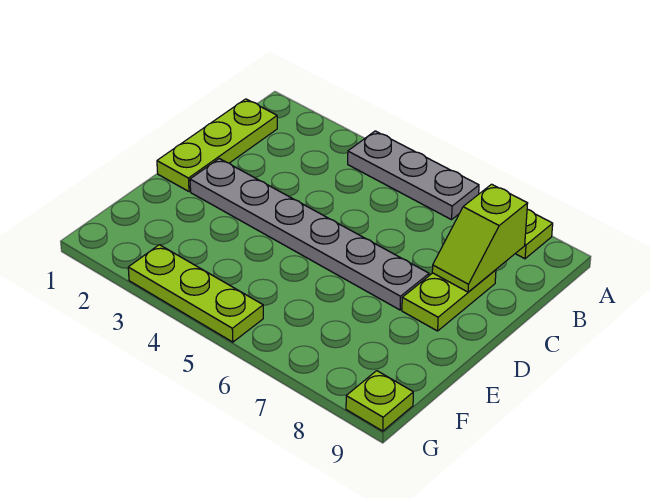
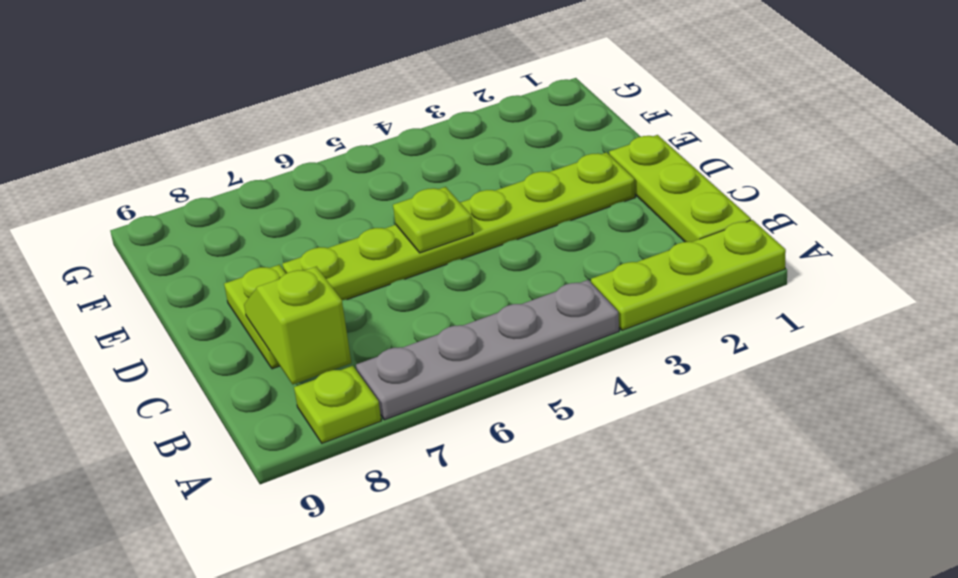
grey plate A4:A6 level 1 -> grey plate A4:A7 level 1
grey plate D2:D7 level 1 -> lime plate D2:D7 level 1
lime plate G3:G5 level 1 -> lime plate A1:A3 level 1
lime plate G9 level 1 -> lime plate D5 level 2

